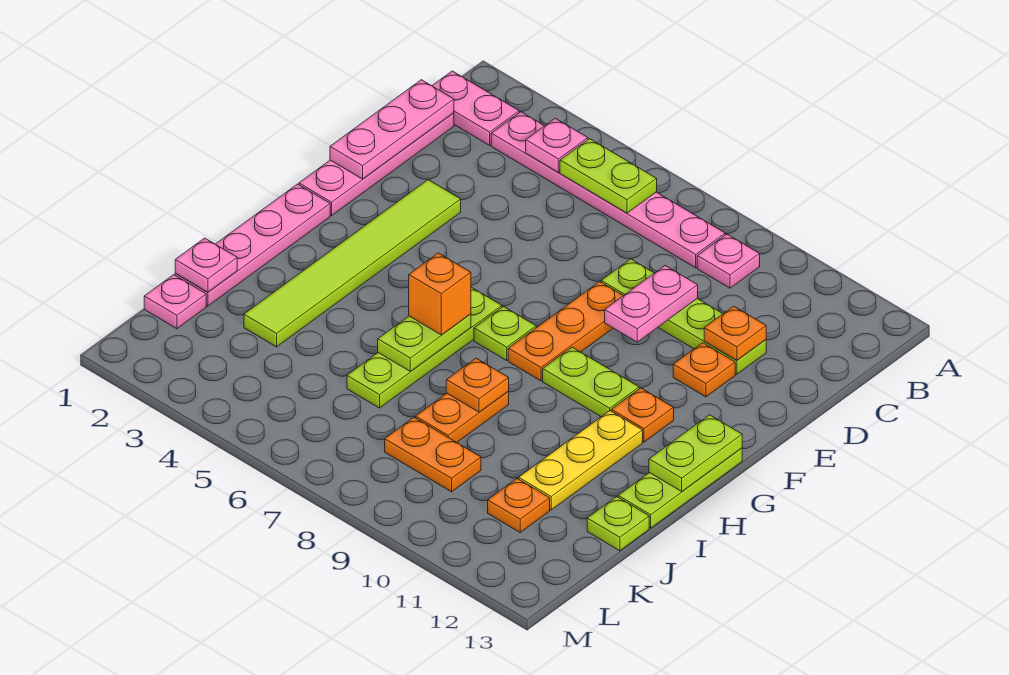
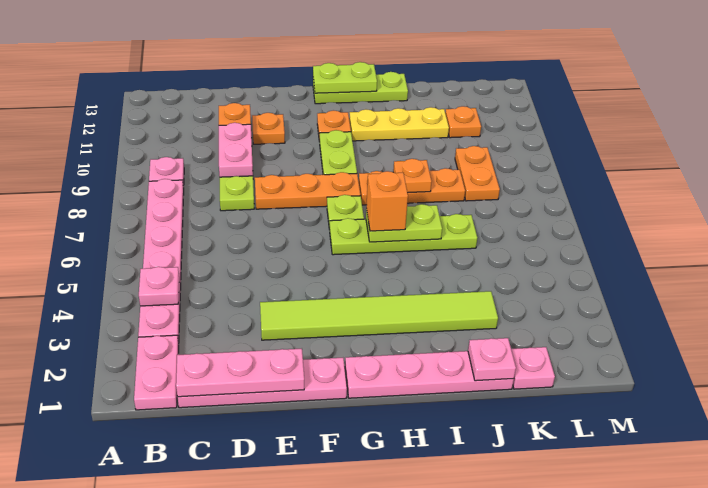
lime plate B5:B6 level 2 -> none
pink plate D9:E9 level 2 -> pink plate D9:D10 level 2
orange plate I8:J8 level 1 -> orange plate H8:J8 level 1
lime plate J13 level 1 -> none

